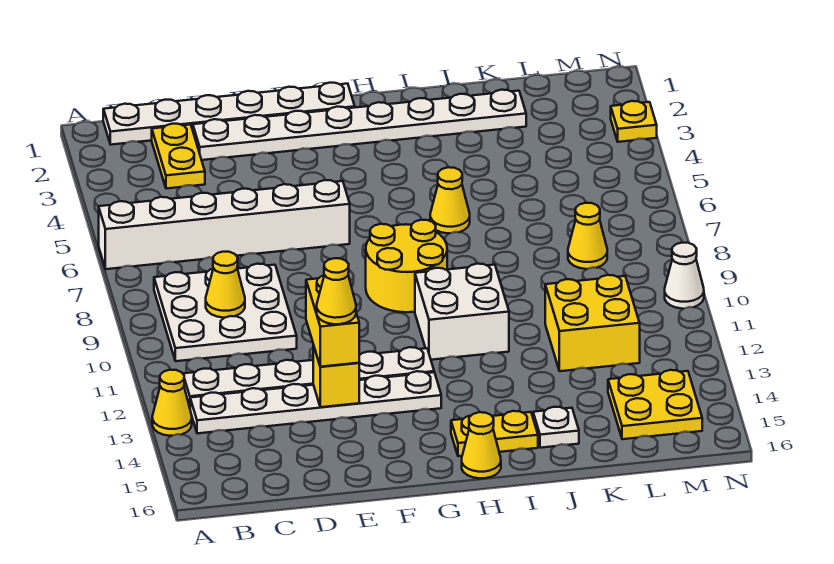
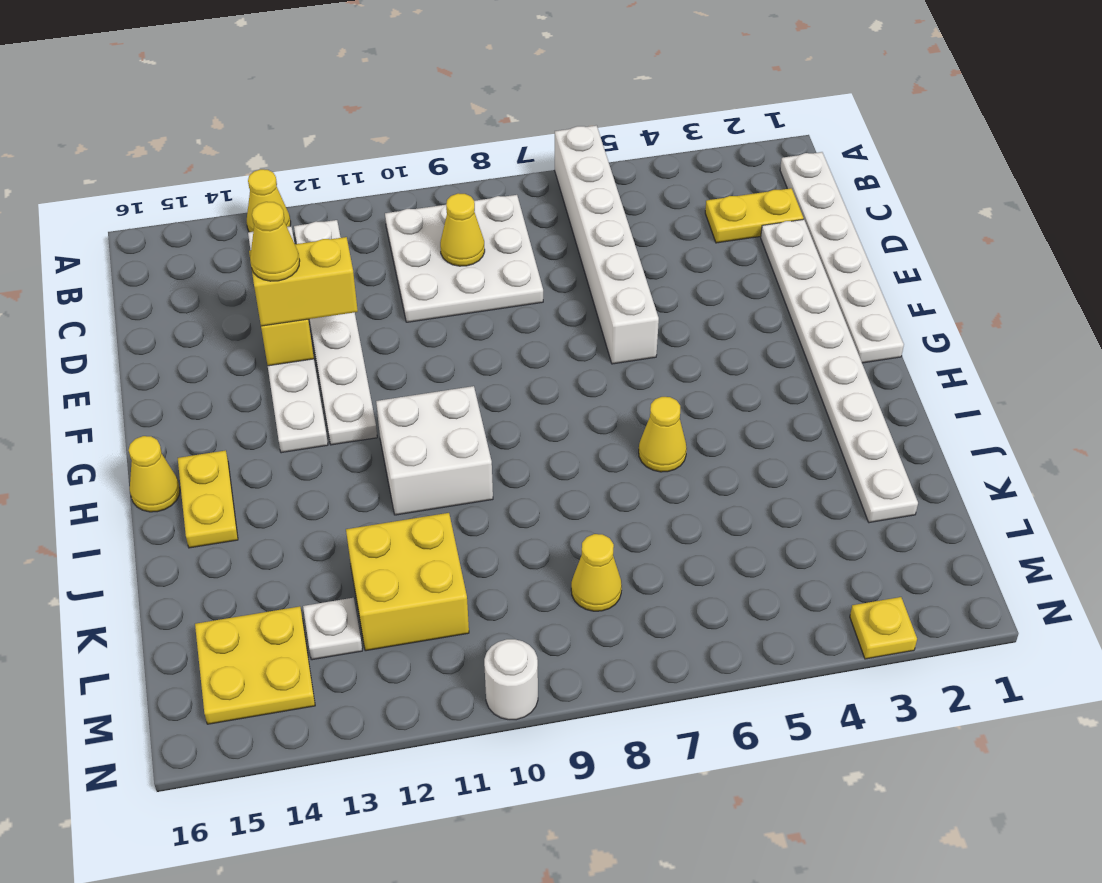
yellow round brick G8:H9 level 1 -> none
white plate J15 level 1 -> white plate L13 level 1
white cone N10 level 1 -> white round brick N10 level 1

